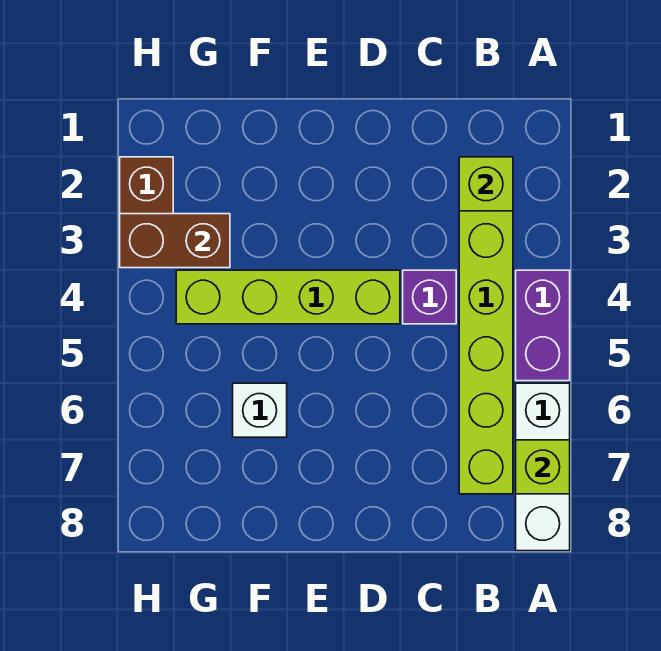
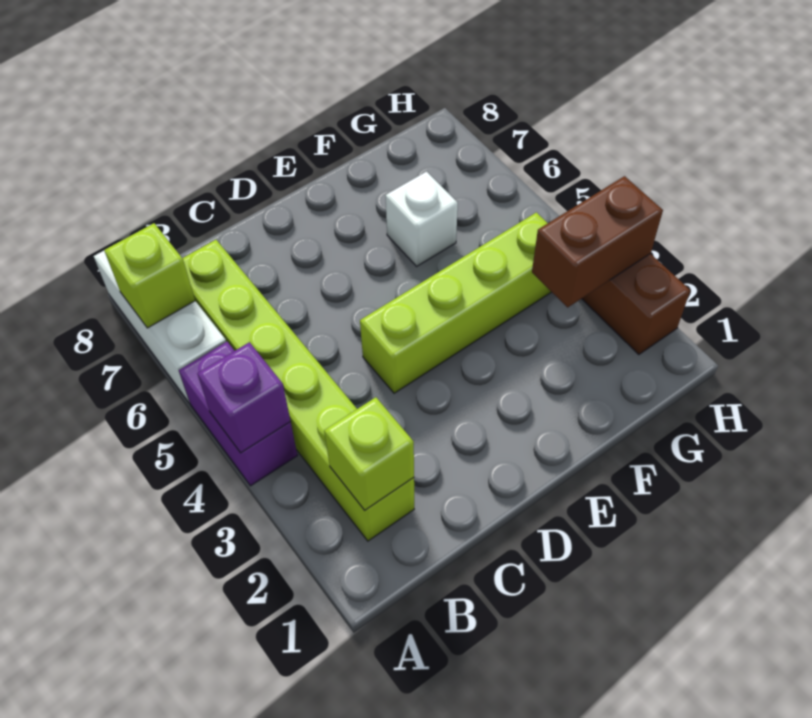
purple brick C4 level 1 -> purple brick A4 level 2

